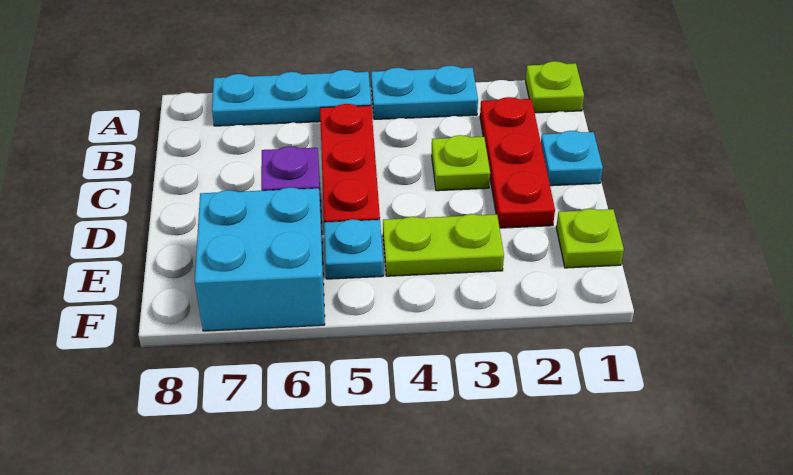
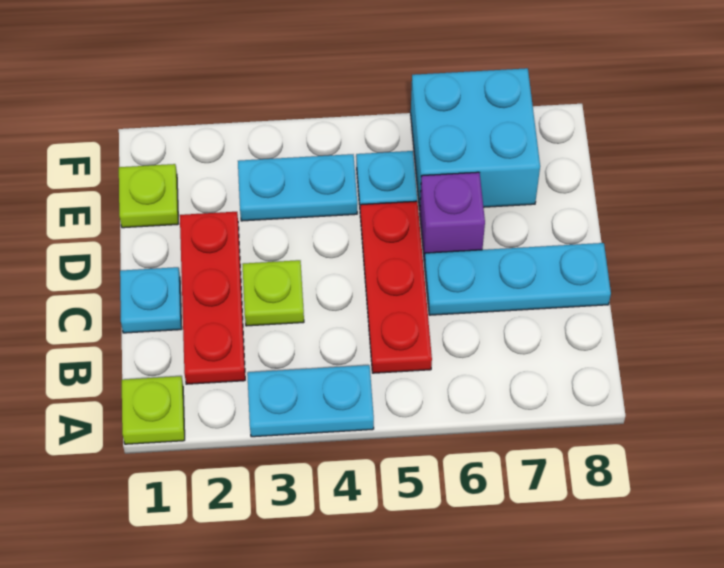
cyan plate A5:A7 level 1 -> cyan plate C6:C8 level 1
lime plate E3:E4 level 1 -> cyan plate E3:E4 level 1

